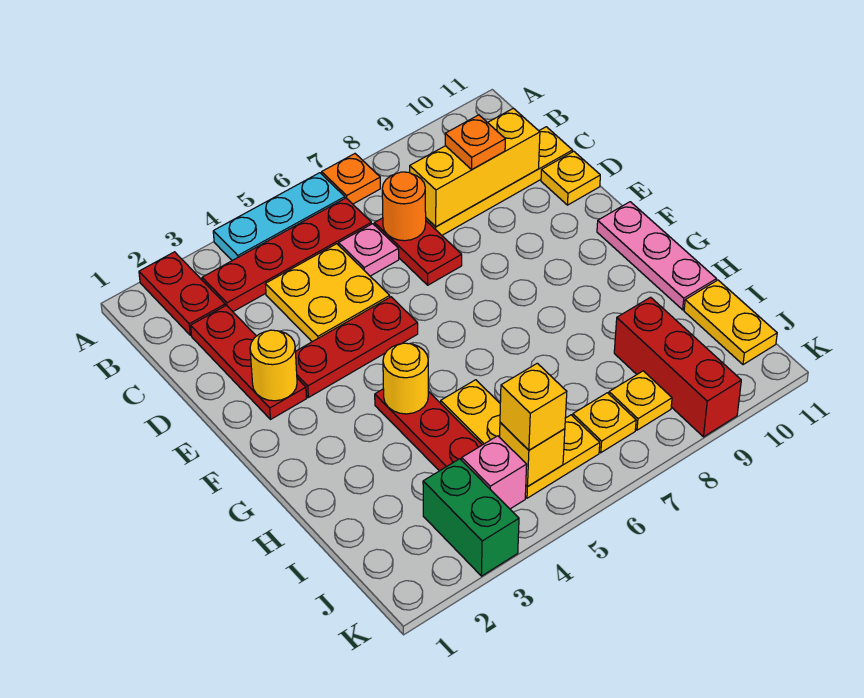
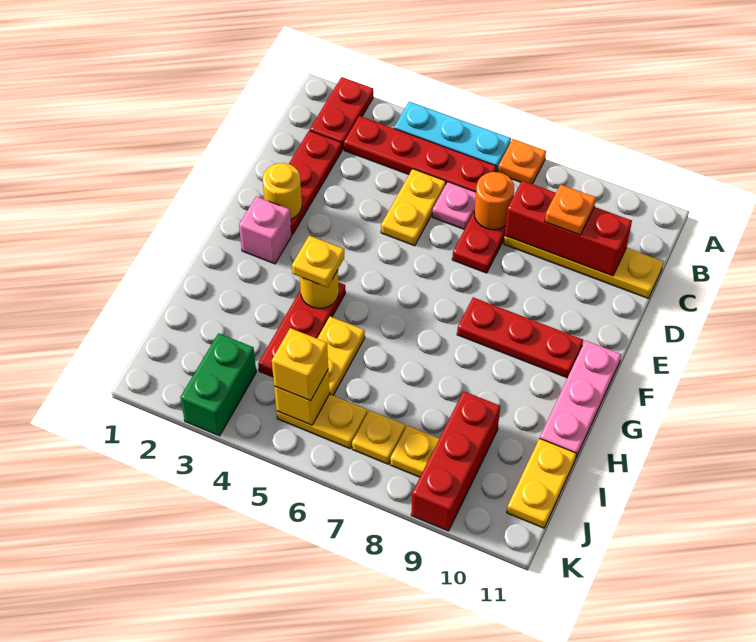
yellow plate C4:D5 level 1 -> yellow plate C5:D5 level 1
yellow brick C8:C10 level 2 -> red brick C8:C10 level 2
yellow plate D11 level 1 -> yellow plate G4 level 3
red plate E3:E5 level 1 -> red plate F8:F10 level 1
pink brick J4 level 1 -> pink brick F2 level 1

